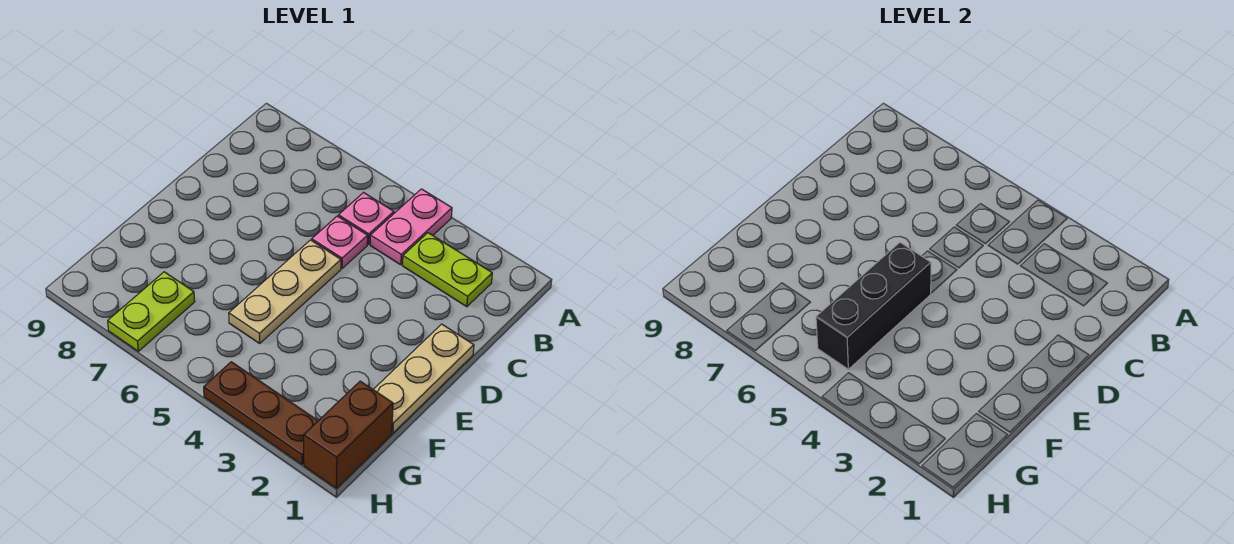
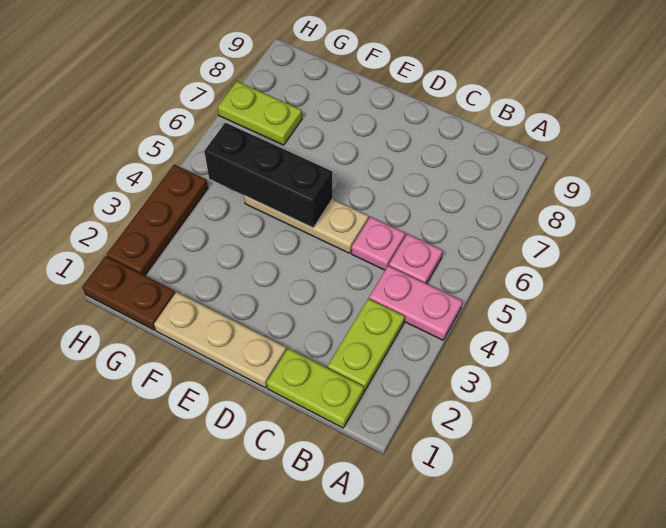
none -> lime plate B1:C1 level 1
brown brick G1:H1 level 1 -> brown plate G1:H1 level 1

